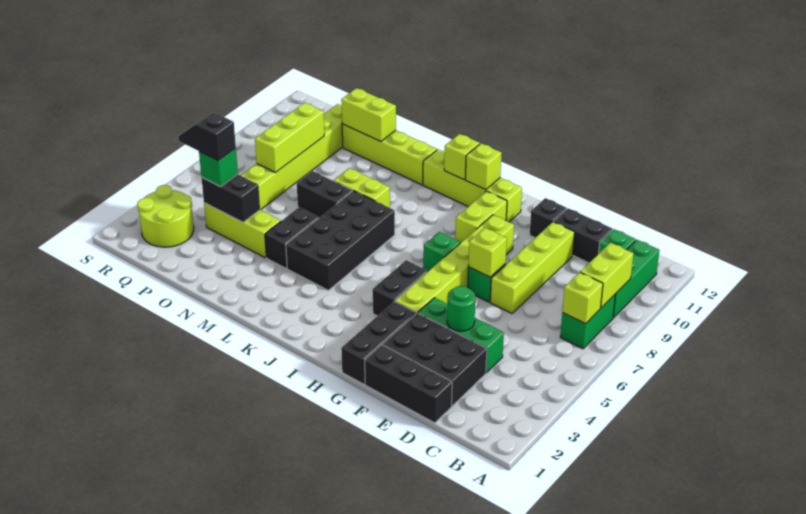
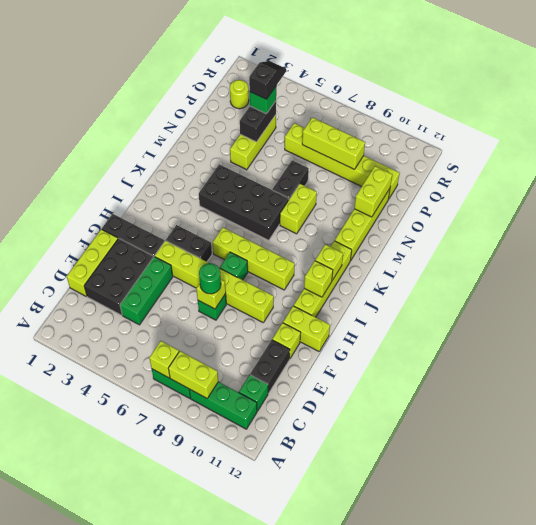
black brick D1:F1 level 1 -> lime brick D1:F1 level 1
green round brick E4 level 2 -> green round brick F7 level 3
lime brick E7:E10 level 1 -> lime brick I6:I9 level 1
black brick F11 level 1 -> lime brick F11 level 1
lime brick H9:H10 level 1 -> lime brick G11:G12 level 1
black brick M4:M5 level 1 -> none
lime round brick Q2:R3 level 1 -> lime round brick Q2 level 1

